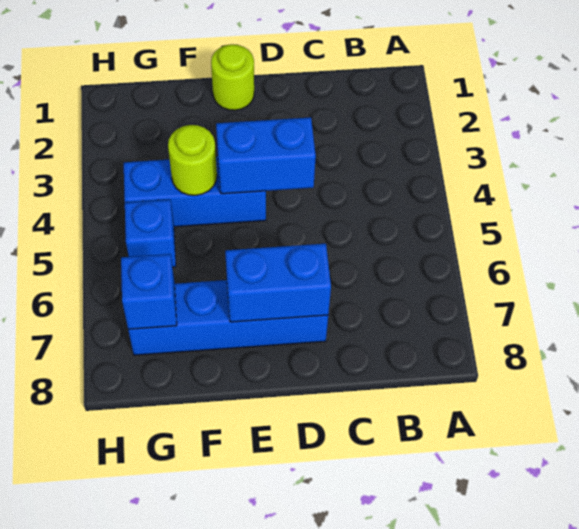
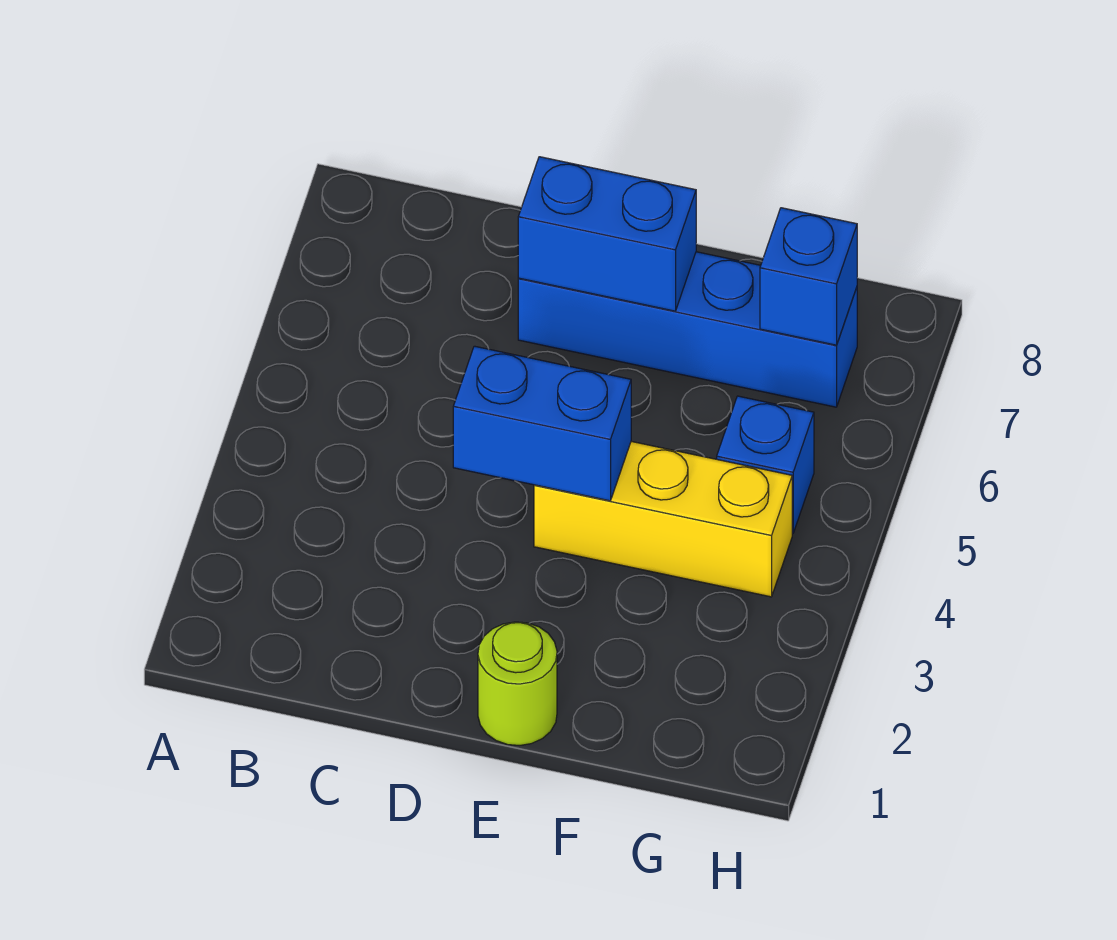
blue brick E4:G4 level 1 -> yellow brick E4:G4 level 1
lime round brick F4 level 2 -> none

